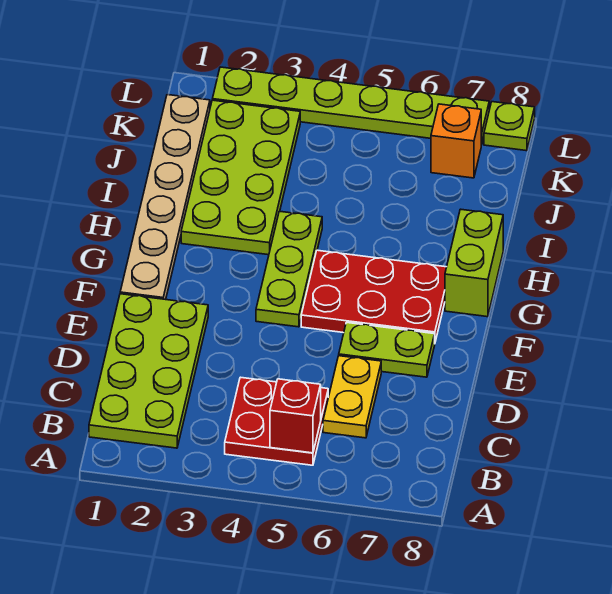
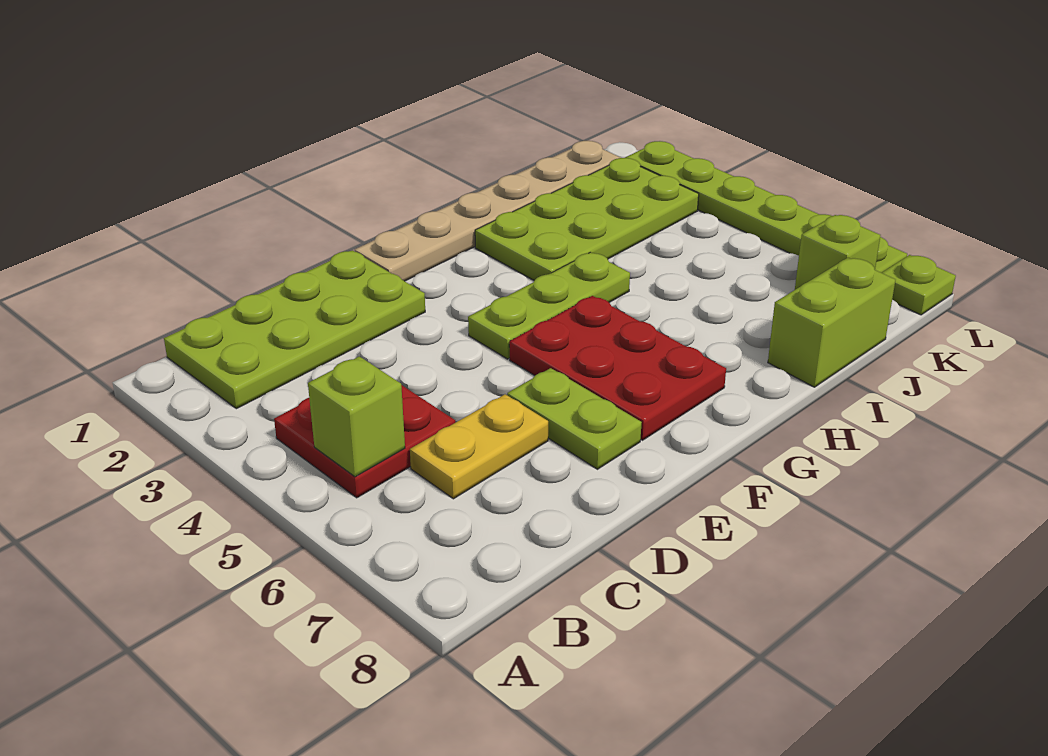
red brick B5 level 2 -> lime brick B5 level 2
lime brick G8:H8 level 1 -> lime brick I8:J8 level 1
orange brick K7 level 1 -> lime brick K7 level 1

